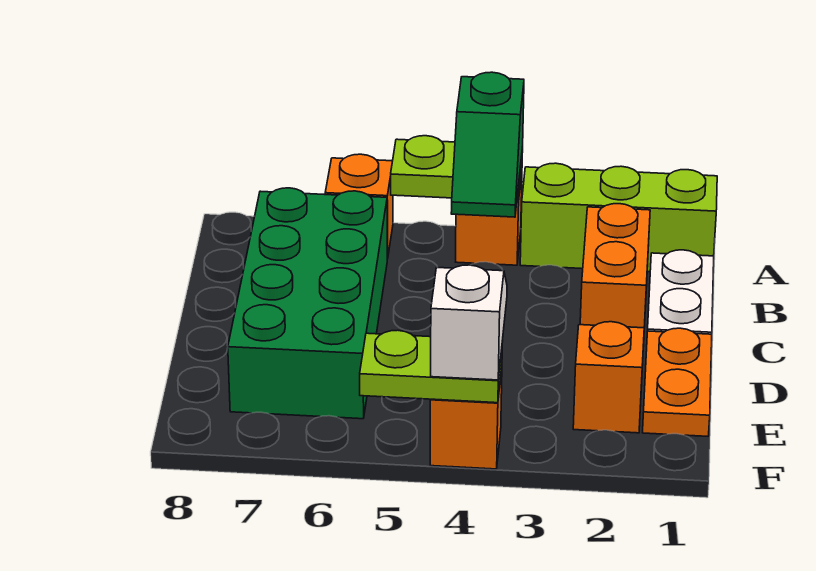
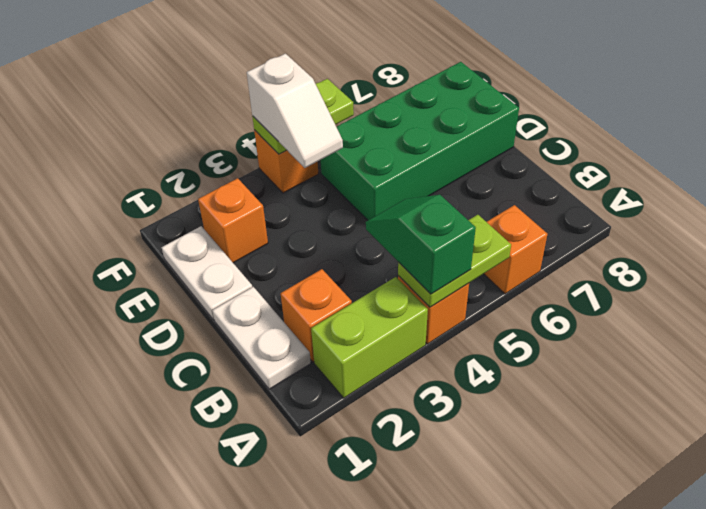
lime brick A1:A3 level 1 -> lime brick A2:A3 level 1
orange brick B2:C2 level 1 -> orange brick B2 level 1
green brick B6:E7 level 1 -> green brick D5:E8 level 1
orange plate D1:E1 level 1 -> white plate D1:E1 level 1

